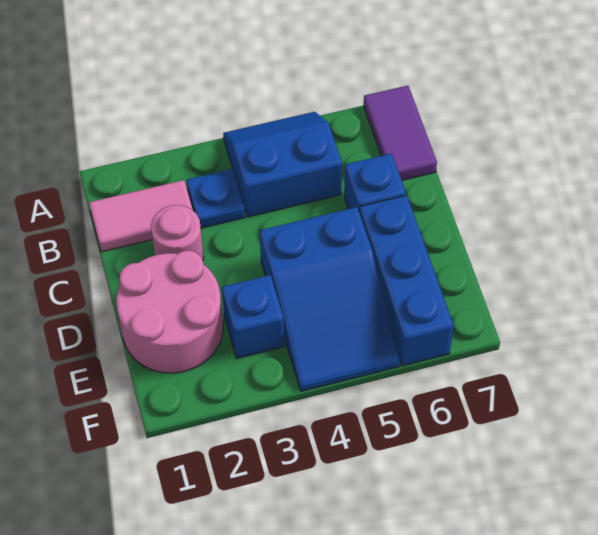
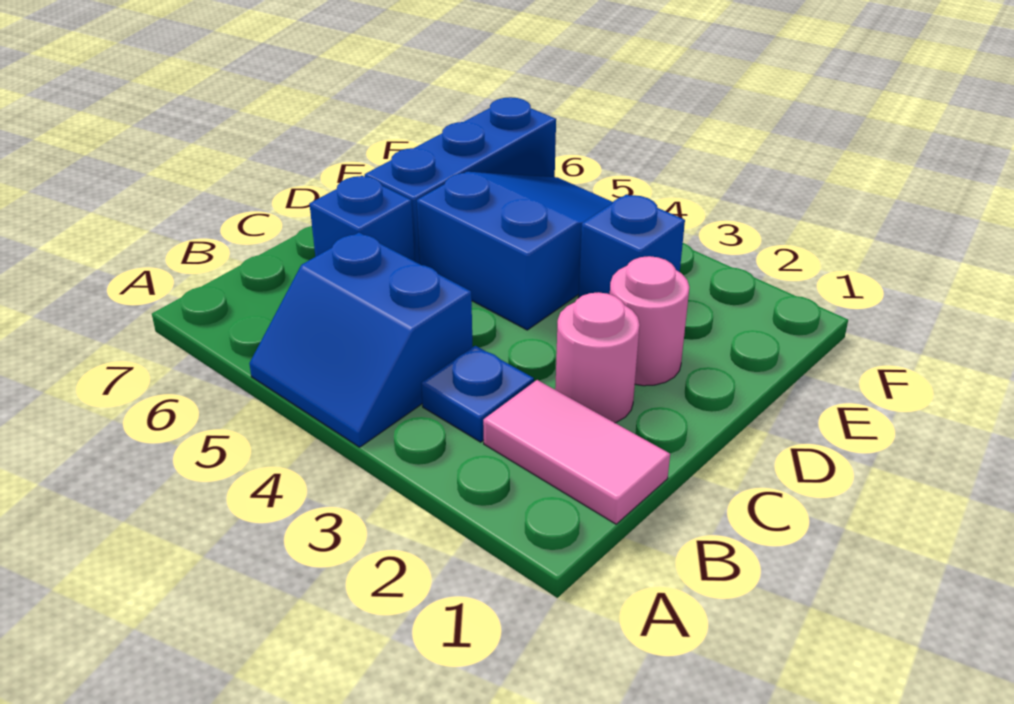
purple tile A7:B7 level 1 -> none
pink round brick D1:E2 level 1 -> pink round brick D2 level 1

